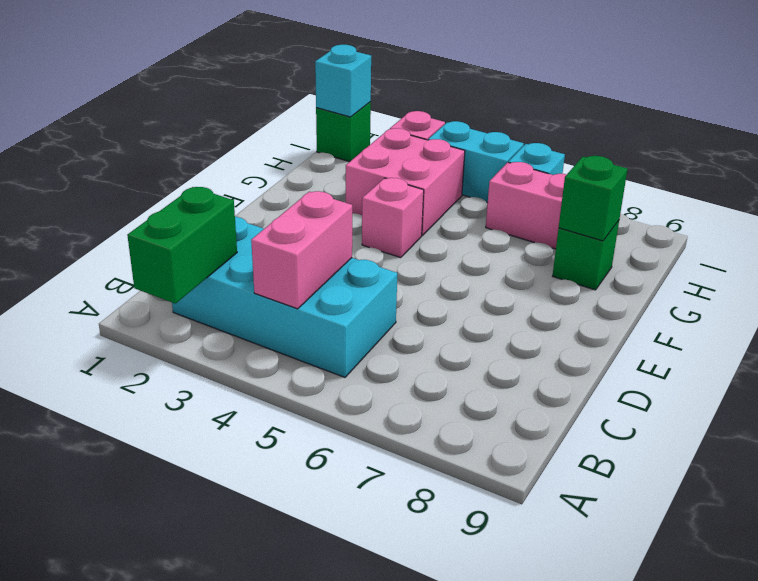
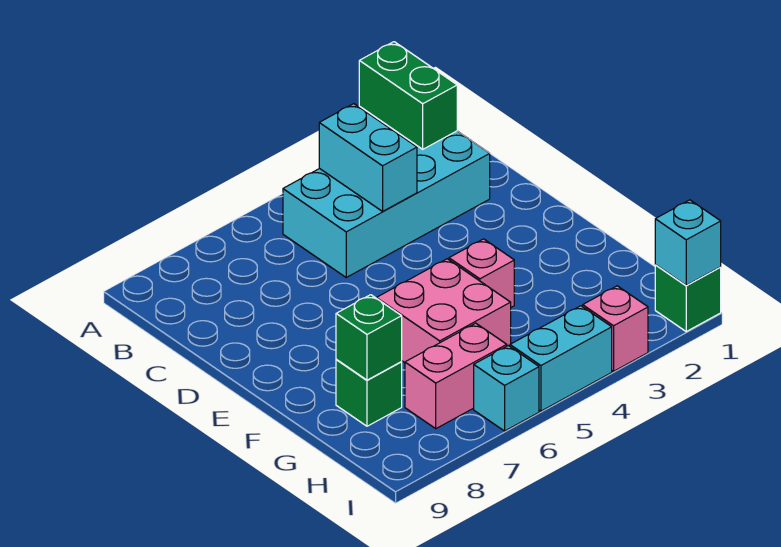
pink brick B4:C4 level 2 -> cyan brick B4:C4 level 2
pink brick G3:H4 level 1 -> pink brick F5:G6 level 1

